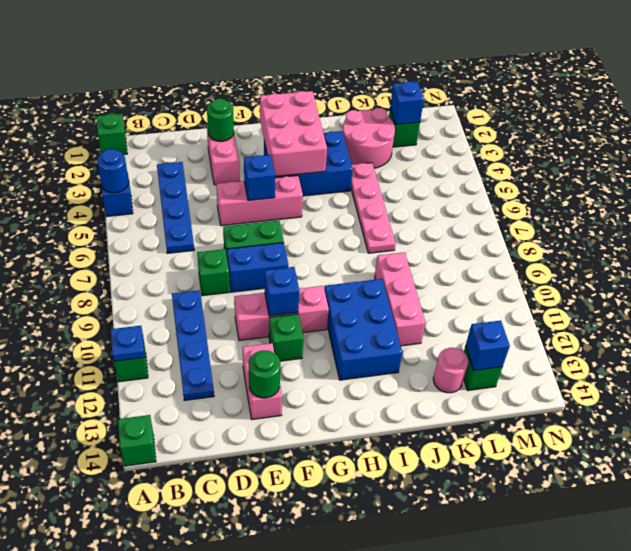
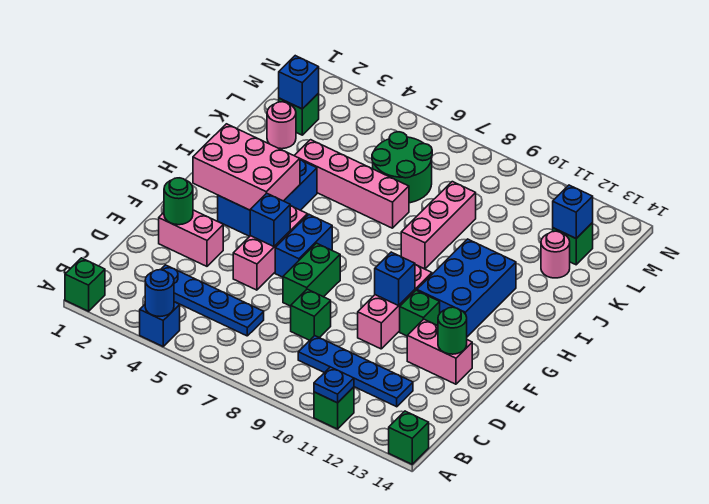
blue brick E8:F8 level 1 -> blue brick F6:G6 level 1
blue brick H10:I12 level 1 -> blue brick G11:I12 level 1
pink round brick J2:K3 level 1 -> pink round brick K2 level 1
pink plate J4:J7 level 1 -> pink brick J4:J7 level 1
pink brick J9:J11 level 1 -> pink brick I9:K9 level 1
none -> green round brick K6:L7 level 1

